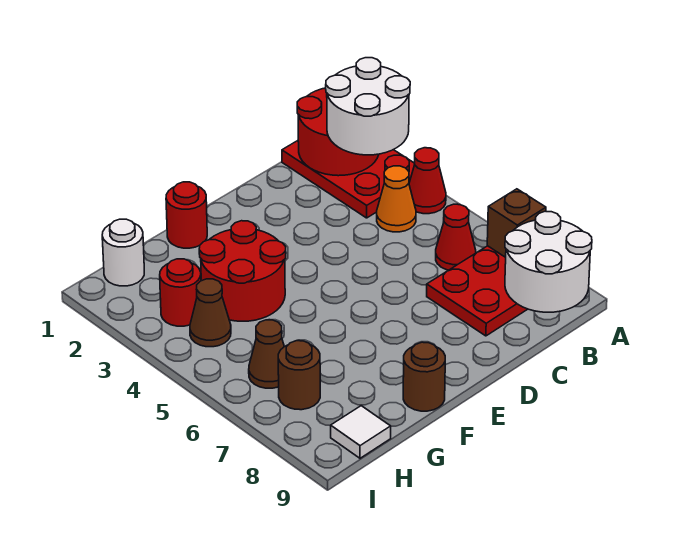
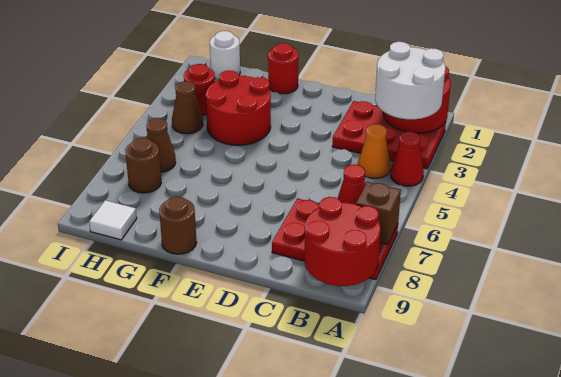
red plate A1:B3 level 1 -> red plate A2:C3 level 1
white round brick A8:B9 level 2 -> red round brick A8:B9 level 2

